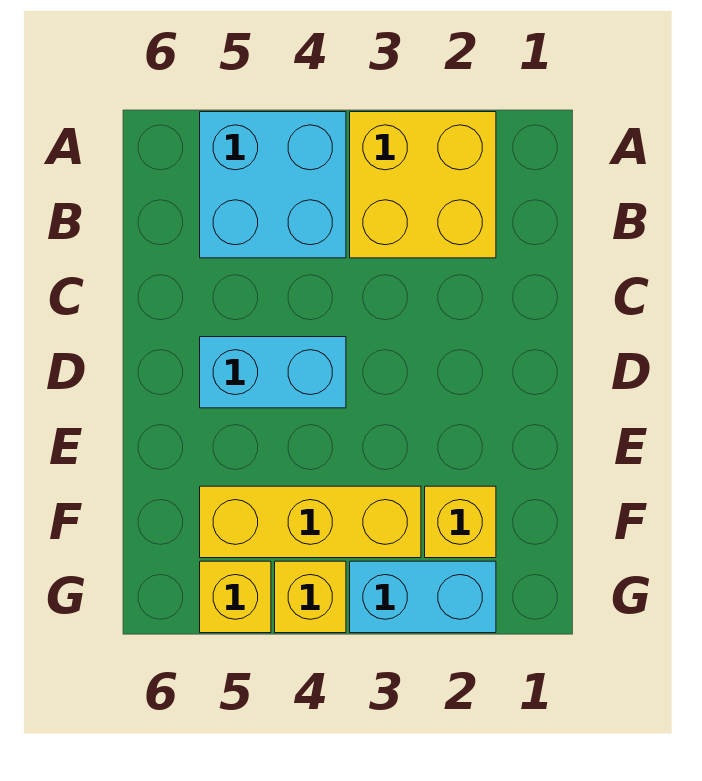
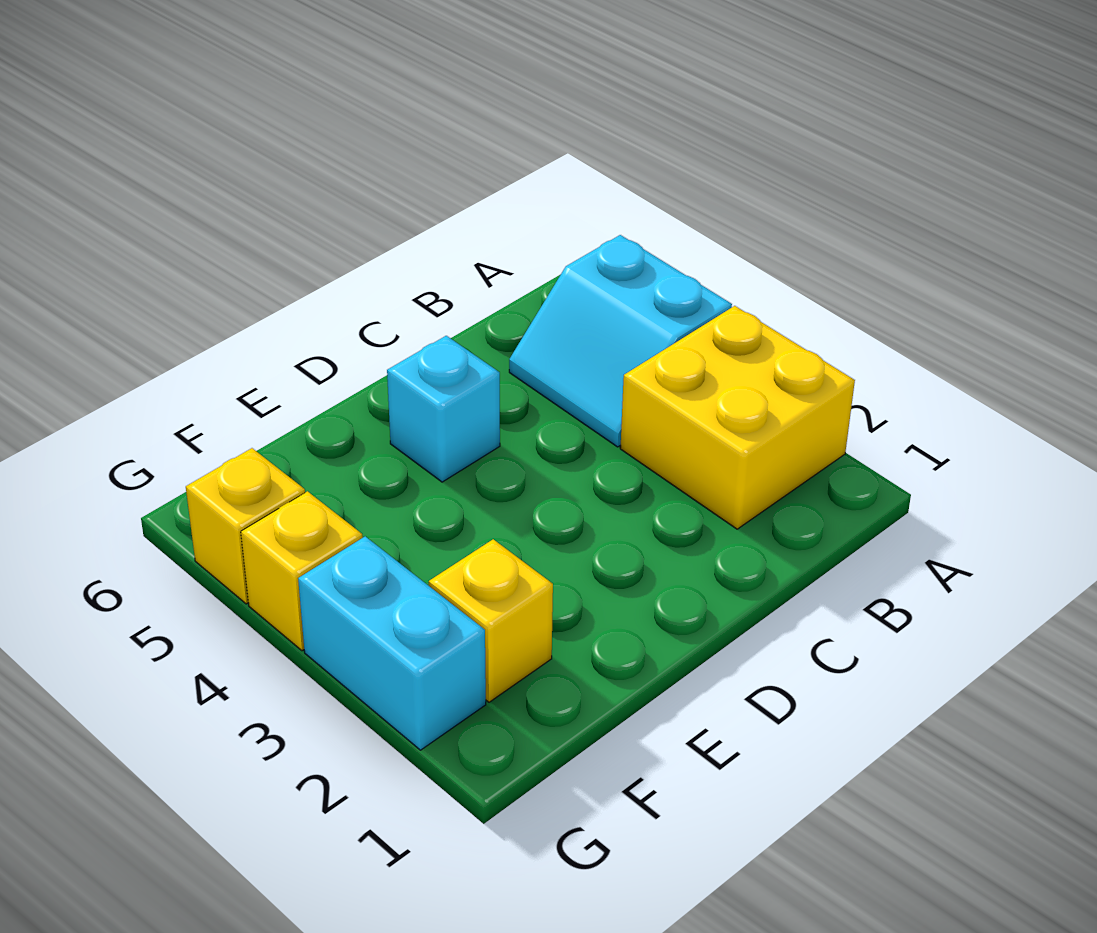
cyan brick A4:B5 level 1 -> cyan slope A4:B5 level 1 top A
cyan brick D4:D5 level 1 -> cyan brick D5 level 1
yellow brick F3:F5 level 1 -> none

